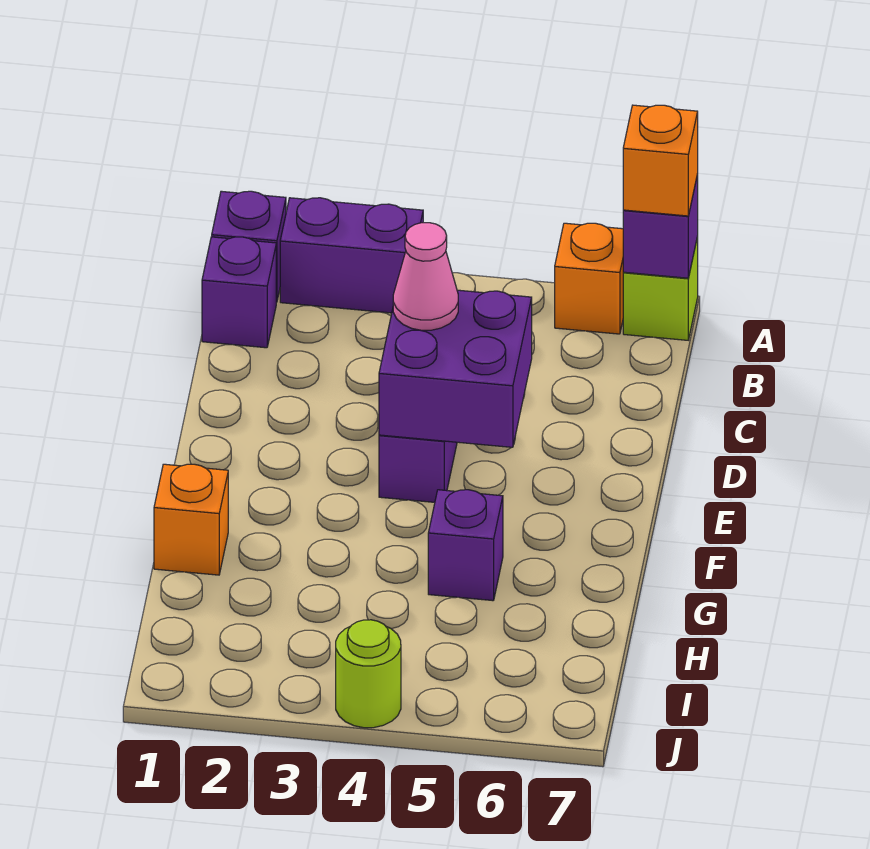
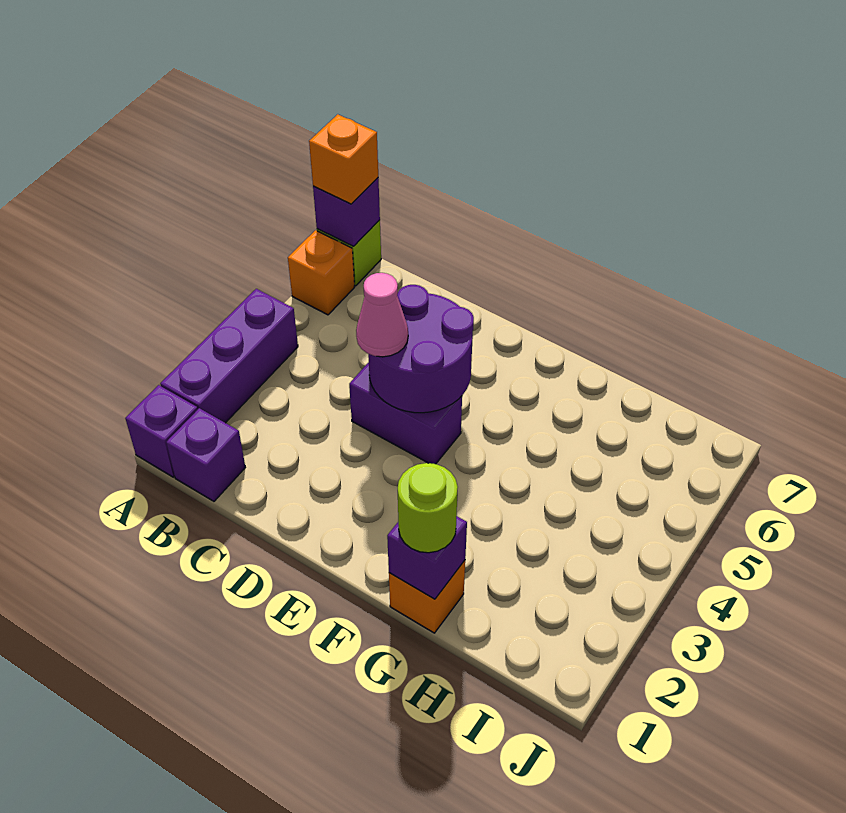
purple brick A2:A3 level 1 -> purple brick A2:A4 level 1
purple brick D4:E5 level 2 -> purple round brick D4:E5 level 2
purple brick G5 level 1 -> purple brick G1 level 2
lime round brick J4 level 1 -> lime round brick G1 level 3

